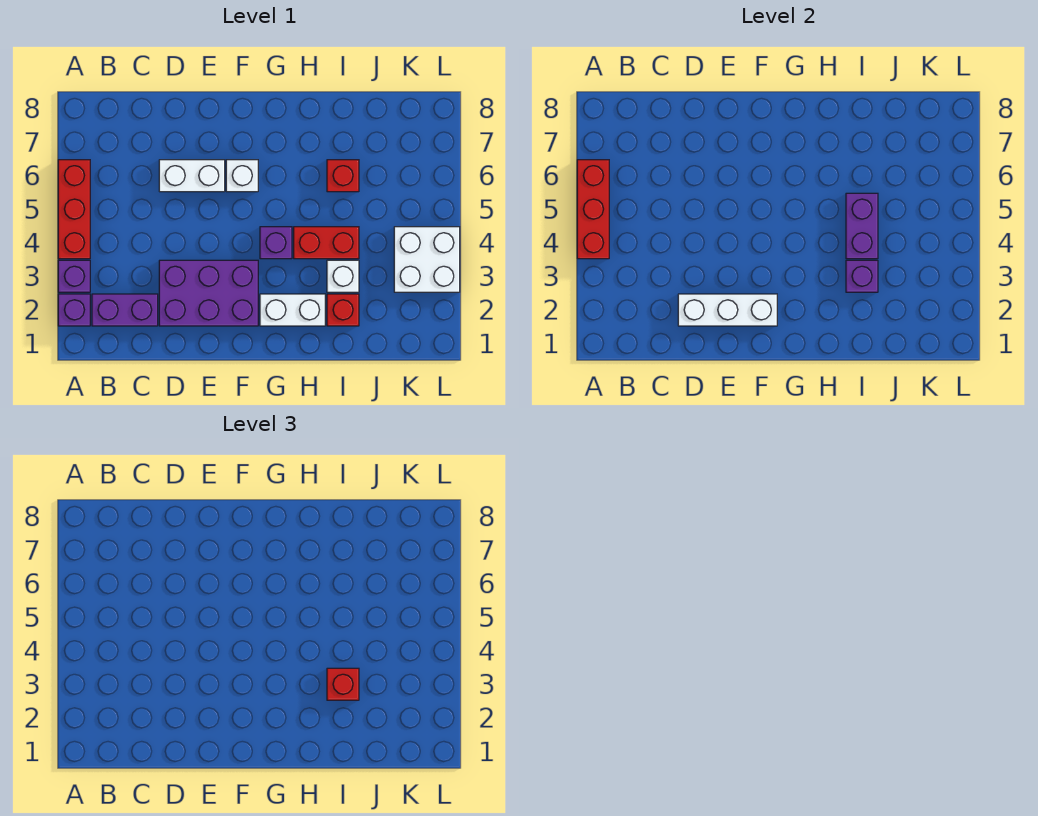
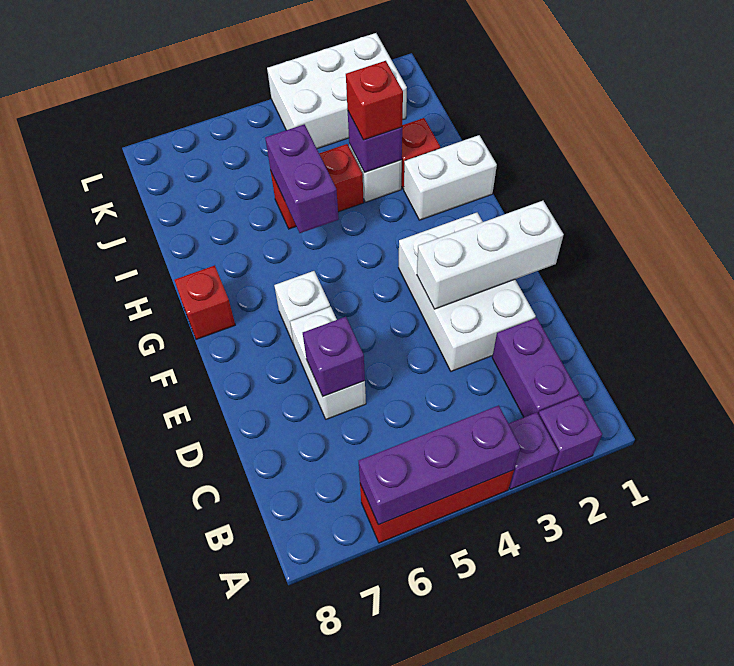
red brick A4:A6 level 2 -> purple brick A4:A6 level 2
purple brick D2:F3 level 1 -> white brick D2:F3 level 1
white brick D2:F2 level 2 -> white brick E1:E3 level 2
white brick G2:H2 level 1 -> white brick H1:H2 level 1
purple brick G4 level 1 -> purple brick D6 level 2
red brick H4:I4 level 1 -> red brick I4:I5 level 1
purple brick I4:I5 level 2 -> purple brick H5:I5 level 2
red brick I6 level 1 -> red brick G8 level 1
white brick K3:L4 level 1 -> white brick K2:L4 level 1

